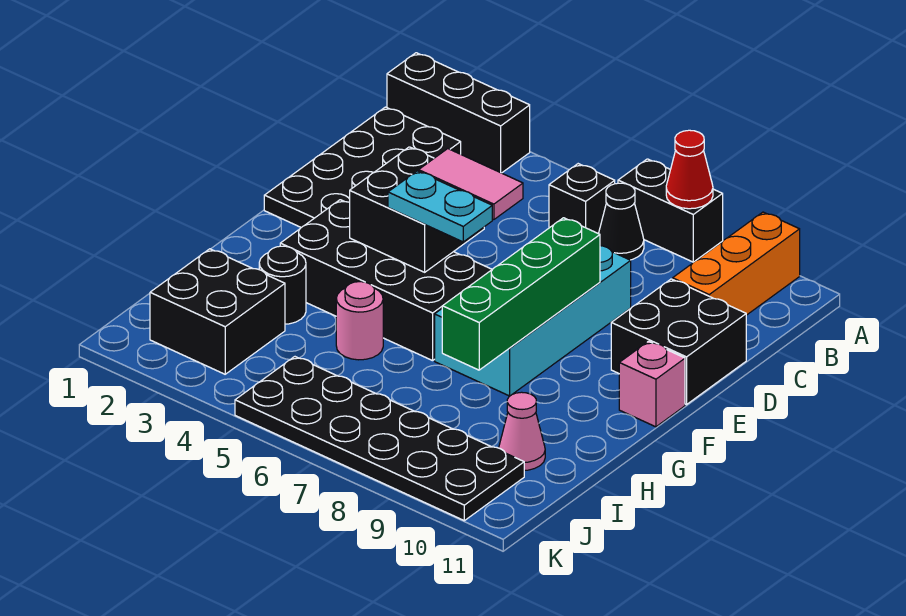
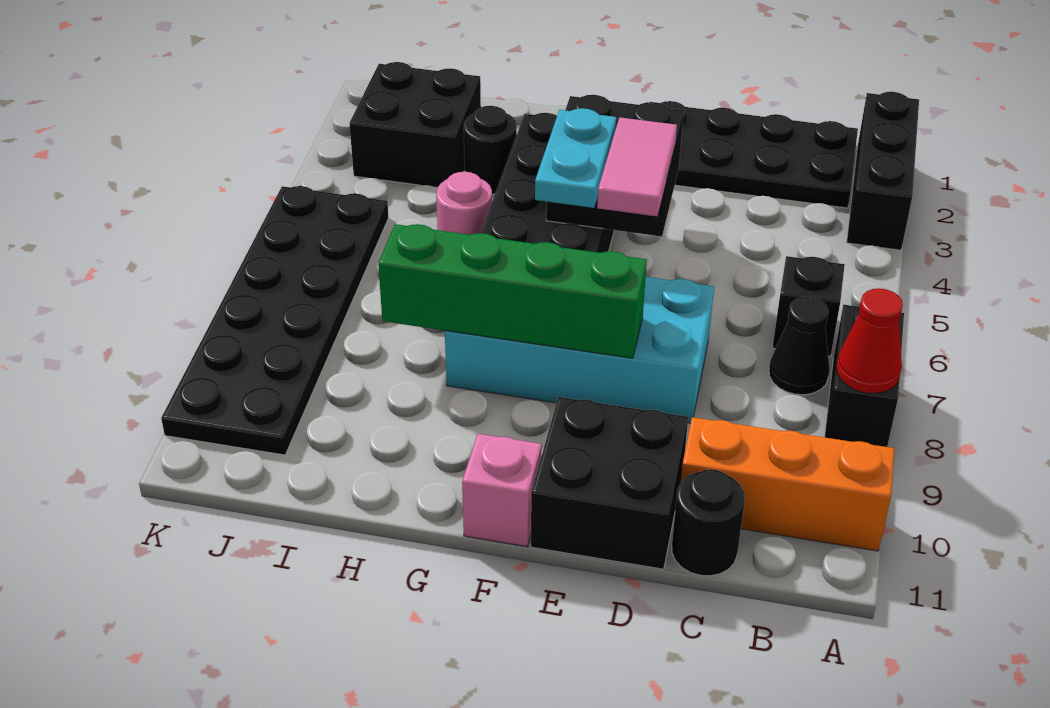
none -> black round brick C11 level 1
pink cone I10 level 1 -> none

